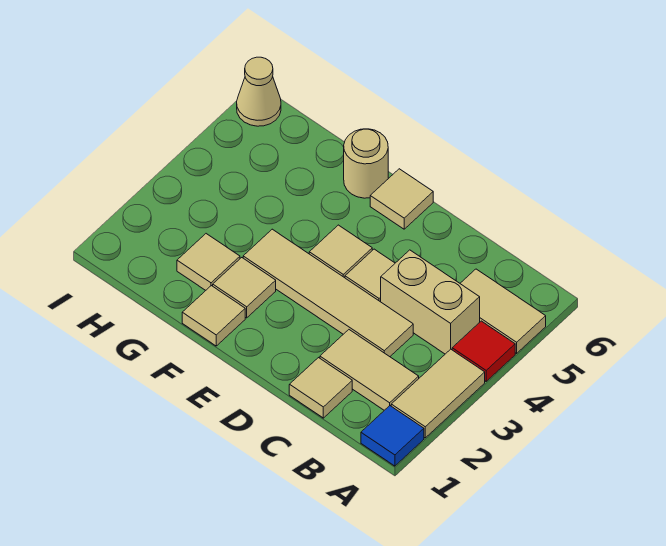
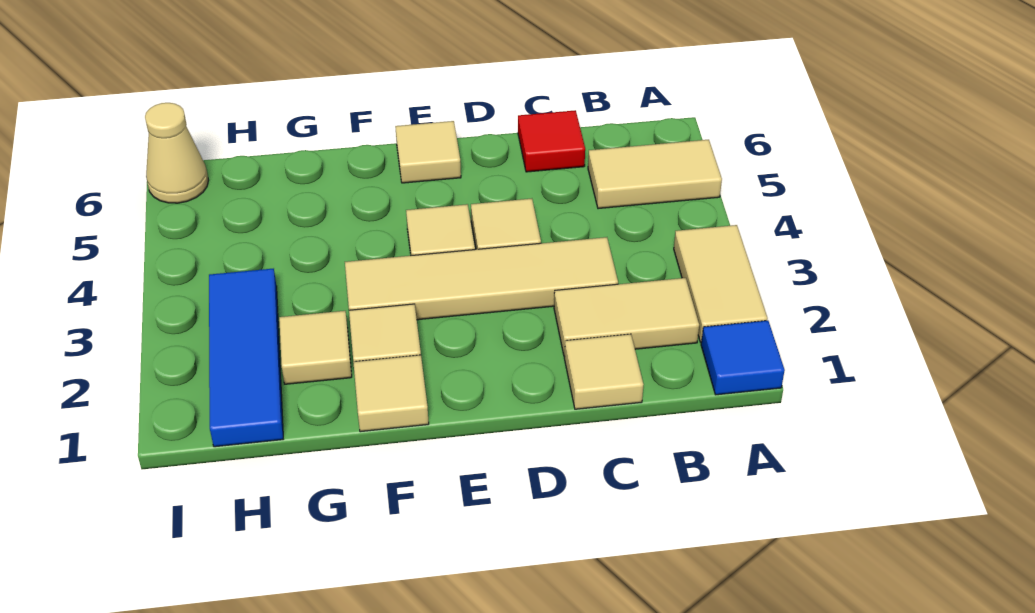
red tile A4 level 1 -> red tile C6 level 1
tan brick B4:C4 level 1 -> none
tan round brick F6 level 1 -> none
none -> blue tile H1:H3 level 1

